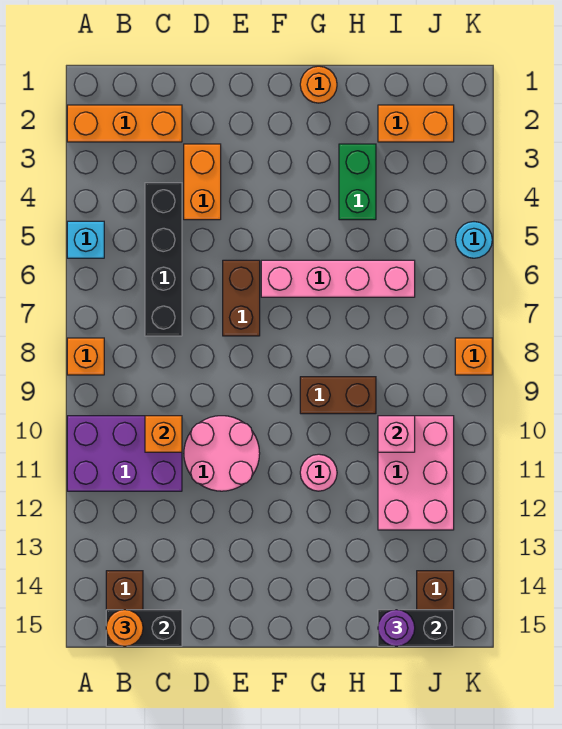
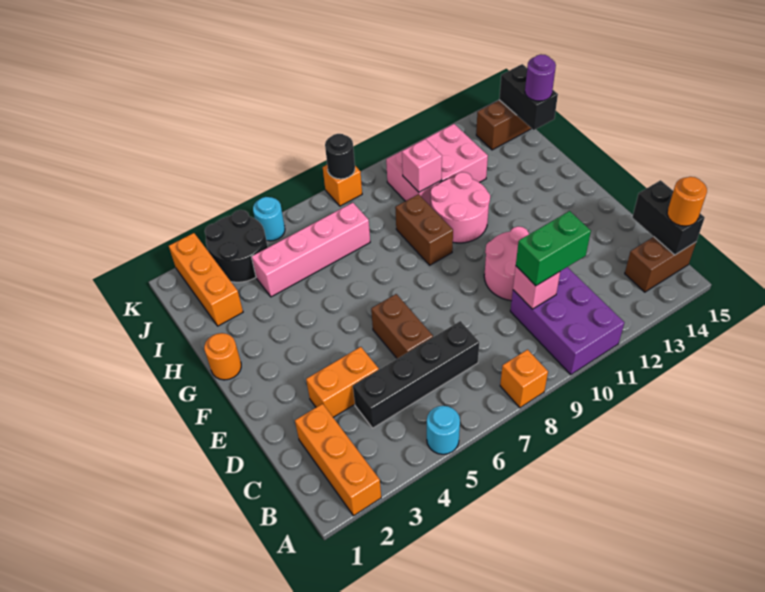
cyan brick A5 level 1 -> cyan round brick A5 level 1
orange brick C10 level 2 -> pink brick C10 level 2
brown brick E6:E7 level 1 -> brown brick D6:E6 level 1
pink brick F6:I6 level 1 -> pink brick I4:I7 level 1
pink round brick G11 level 1 -> pink round brick G10:H11 level 1
green brick H3:H4 level 1 -> green brick C10:C11 level 3
orange brick I2:J2 level 1 -> orange brick I2:K2 level 1
none -> black round brick J3:K4 level 1
none -> black round brick K8 level 2

